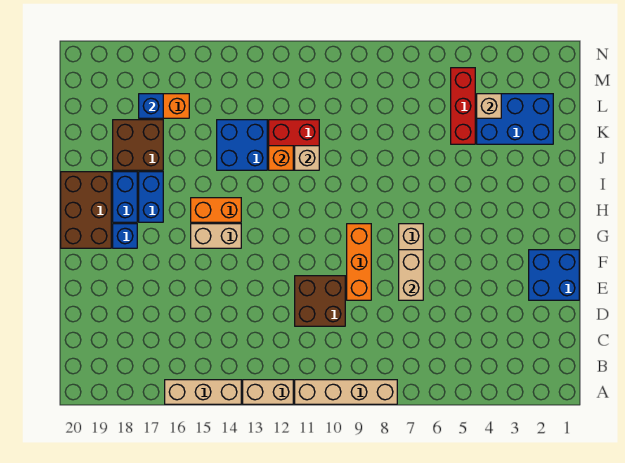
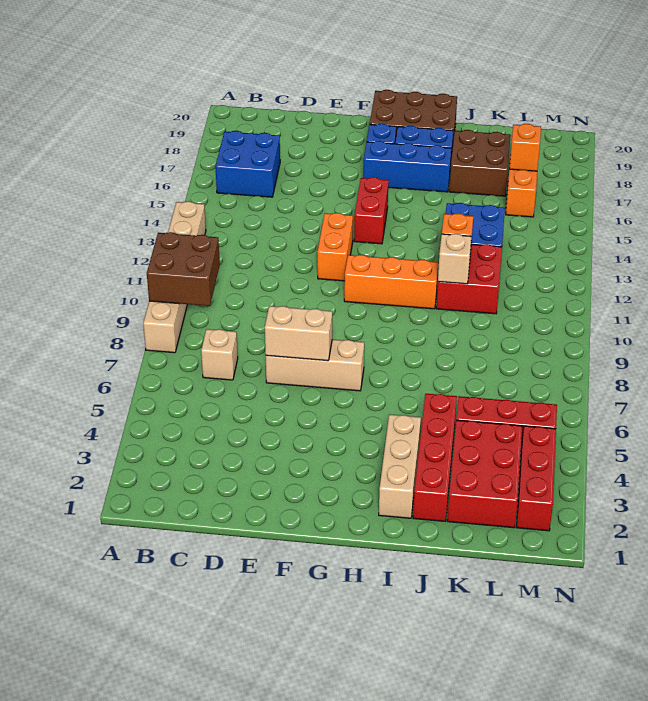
tan brick A14:A16 level 1 -> tan brick I2:I4 level 1
brown brick D10:E11 level 1 -> brown brick A9:B10 level 2
blue brick E1:F2 level 1 -> blue brick B16:C17 level 1
orange brick E9:G9 level 1 -> orange brick G11:I11 level 1
tan brick G14:G15 level 1 -> red brick G14:G15 level 1
orange brick H14:H15 level 1 -> orange brick F12:F13 level 1
blue brick H17:I17 level 1 -> blue brick G17:I17 level 1
none -> red brick J2:J5 level 1
blue brick K2:L4 level 1 -> red brick K2:L4 level 1
tan brick L4 level 2 -> tan brick C7 level 1
blue brick L17 level 2 -> orange brick L17 level 2
none -> red brick M2:M4 level 1

